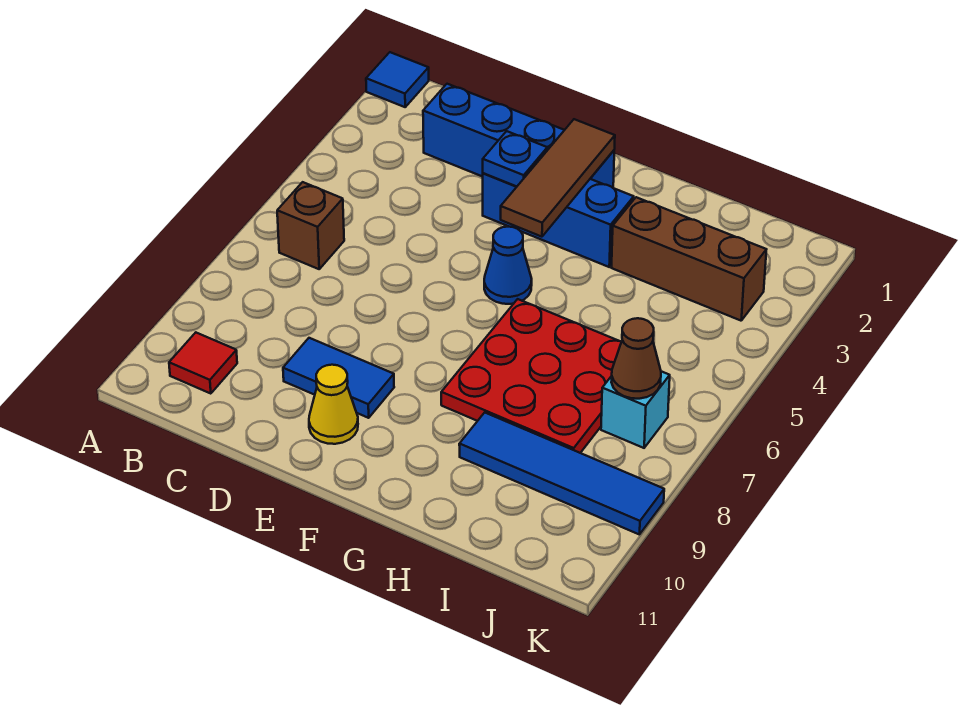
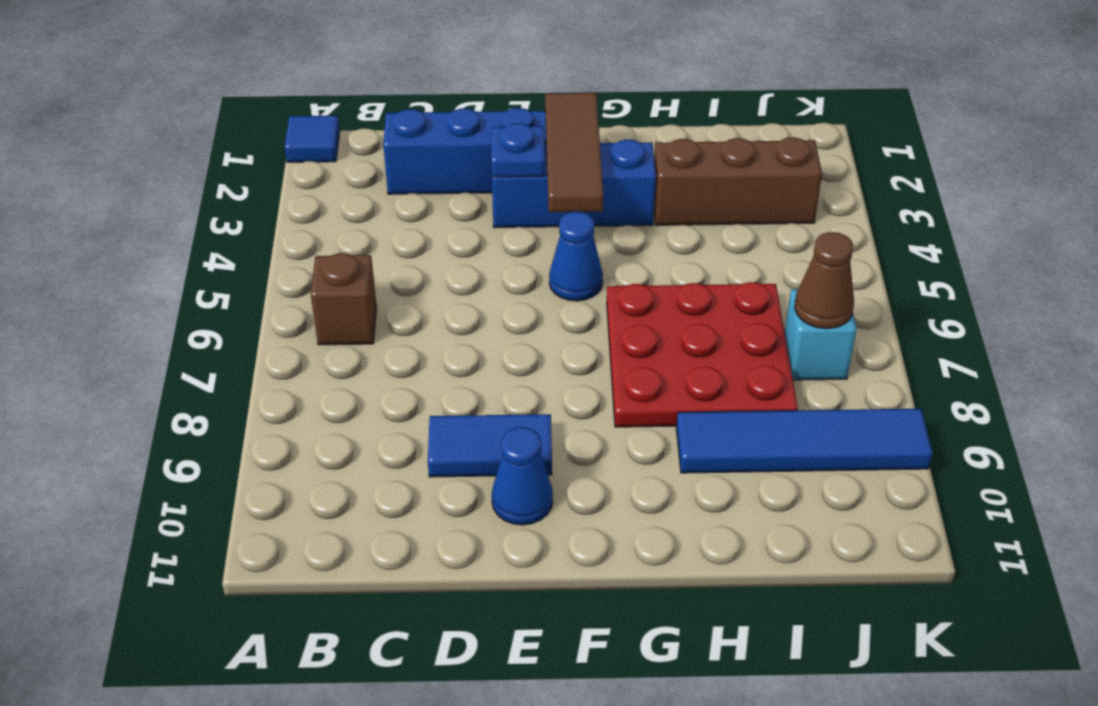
red tile B10 level 1 -> none
yellow cone E10 level 1 -> blue cone E10 level 1

